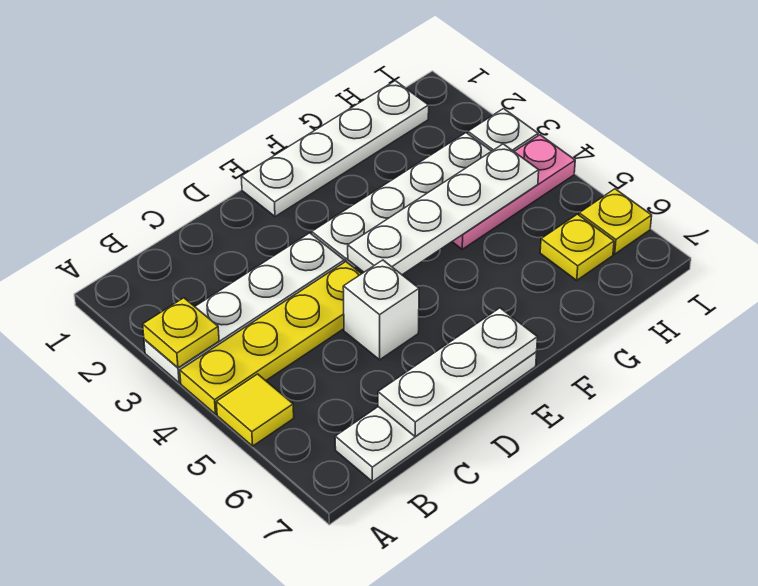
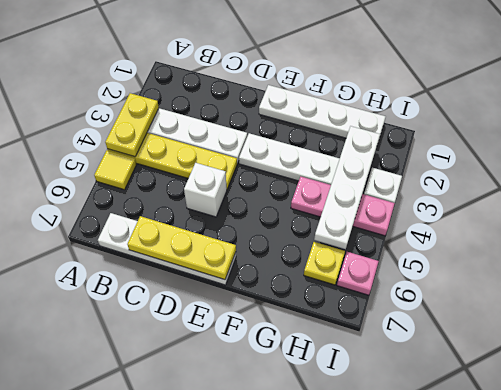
yellow plate A3 level 2 -> yellow plate A3:A4 level 2
white plate C7:E7 level 2 -> yellow plate C7:E7 level 2
white plate E4:H4 level 2 -> white plate H2:H5 level 2
yellow plate I6 level 1 -> pink plate I6 level 1

